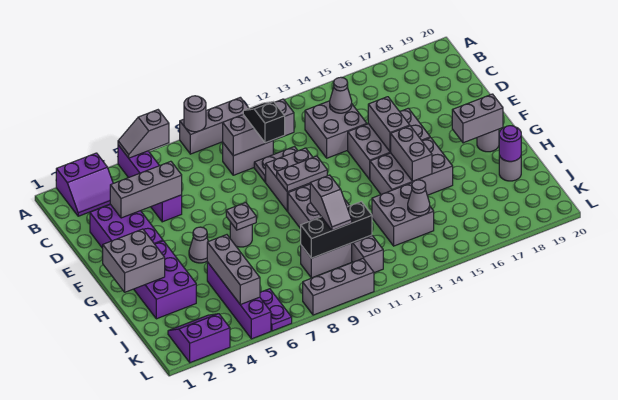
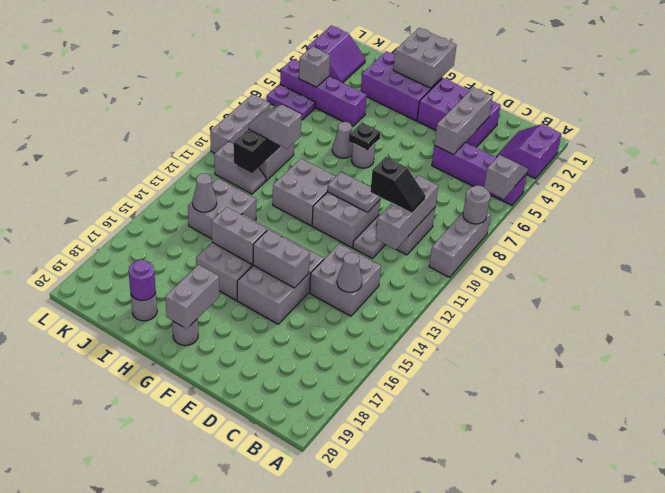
grey plate F10:F11 level 2 -> grey plate E10:F10 level 2
grey cone G5 level 1 -> grey cone H7 level 1
grey plate G7 level 2 -> black plate G7 level 2
grey brick I5:K5 level 2 -> grey brick K5 level 2

